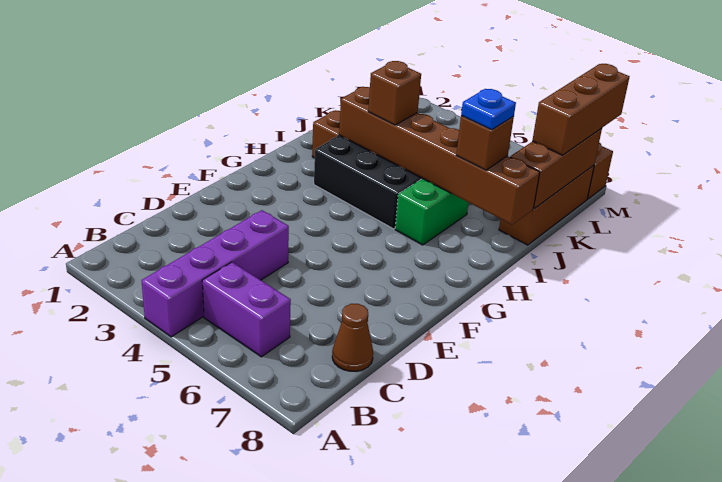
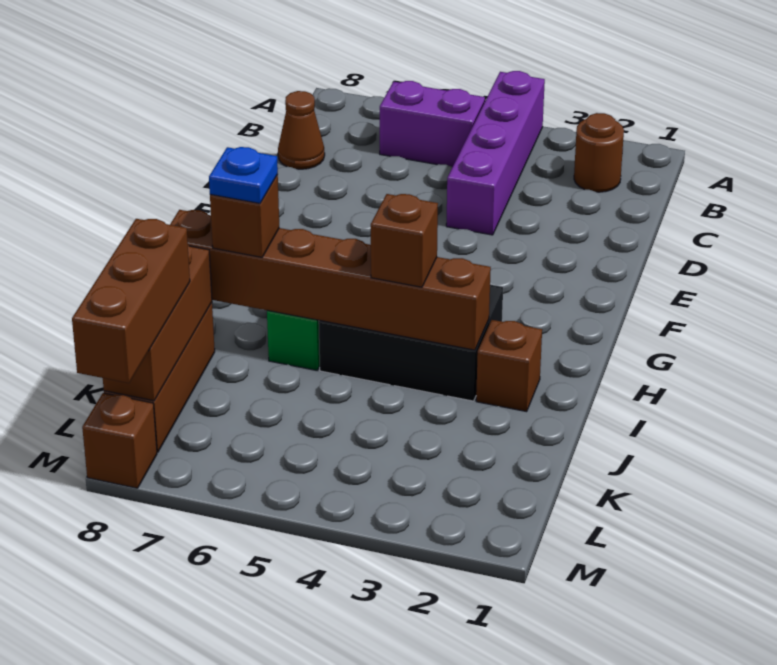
none -> brown round brick B2 level 1

